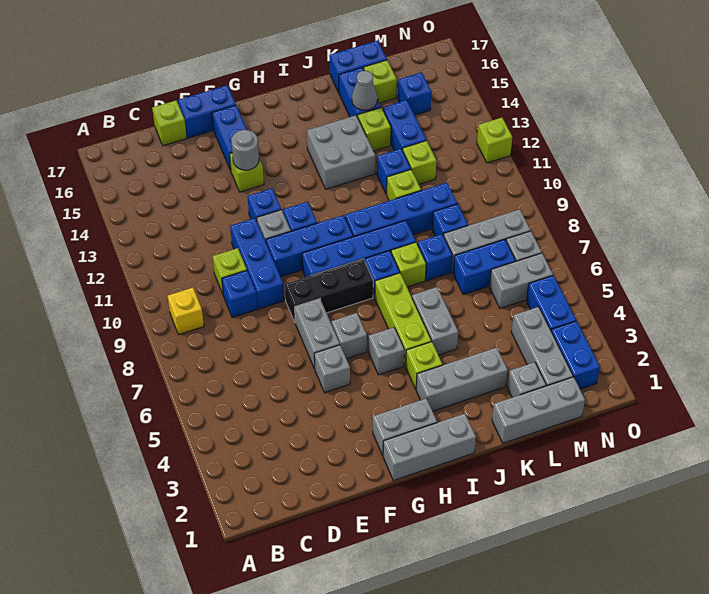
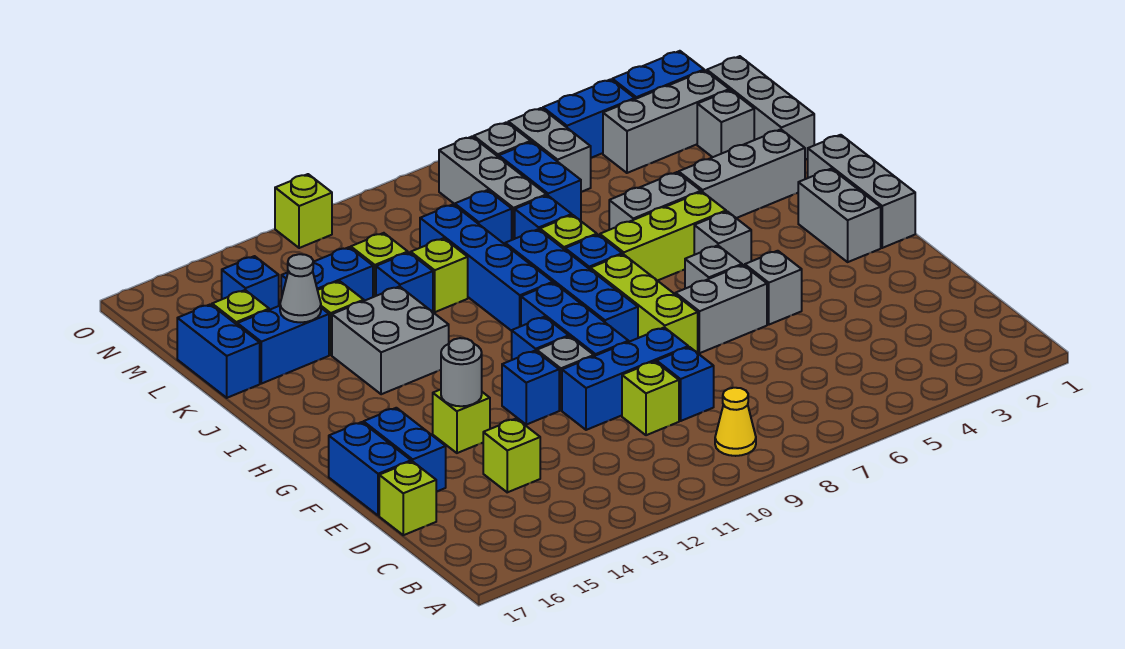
yellow brick B9 level 1 -> yellow cone B9 level 1
black brick F8:H8 level 1 -> lime brick F8:H8 level 1
blue brick F15:F16 level 1 -> blue brick E16:F16 level 1
grey brick I3:K3 level 1 -> grey brick J2:J4 level 1
lime brick I4 level 1 -> lime brick D14 level 1

